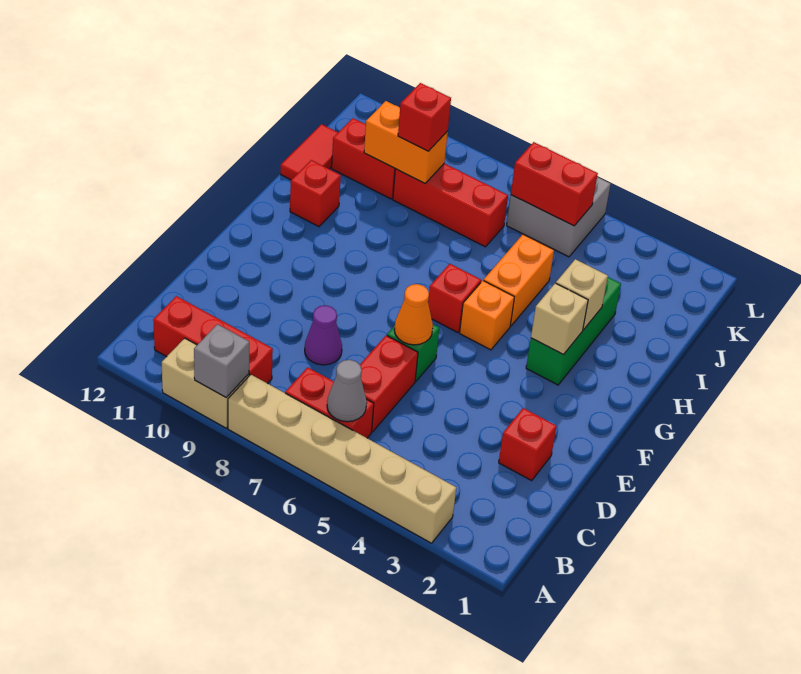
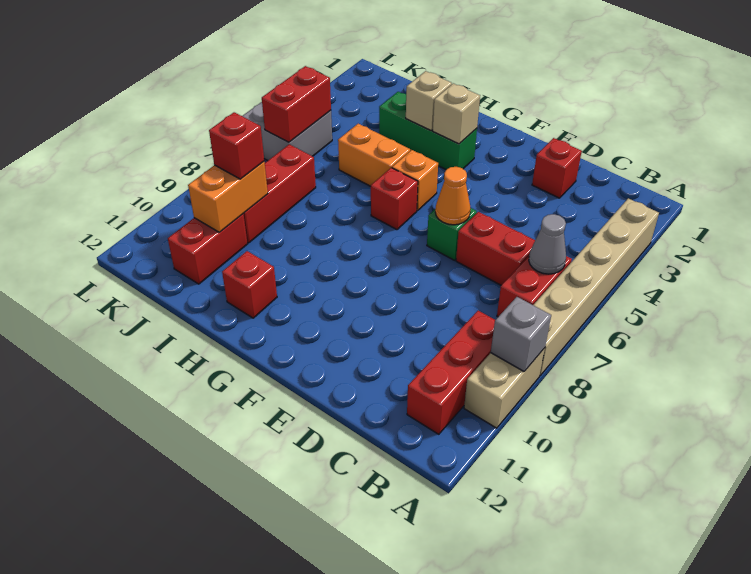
purple cone D8 level 1 -> none
red tile I12:J12 level 1 -> none

